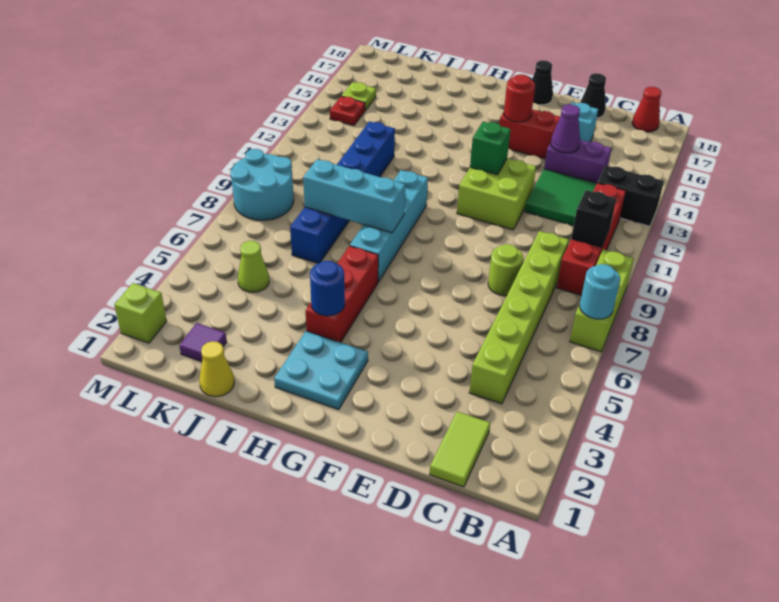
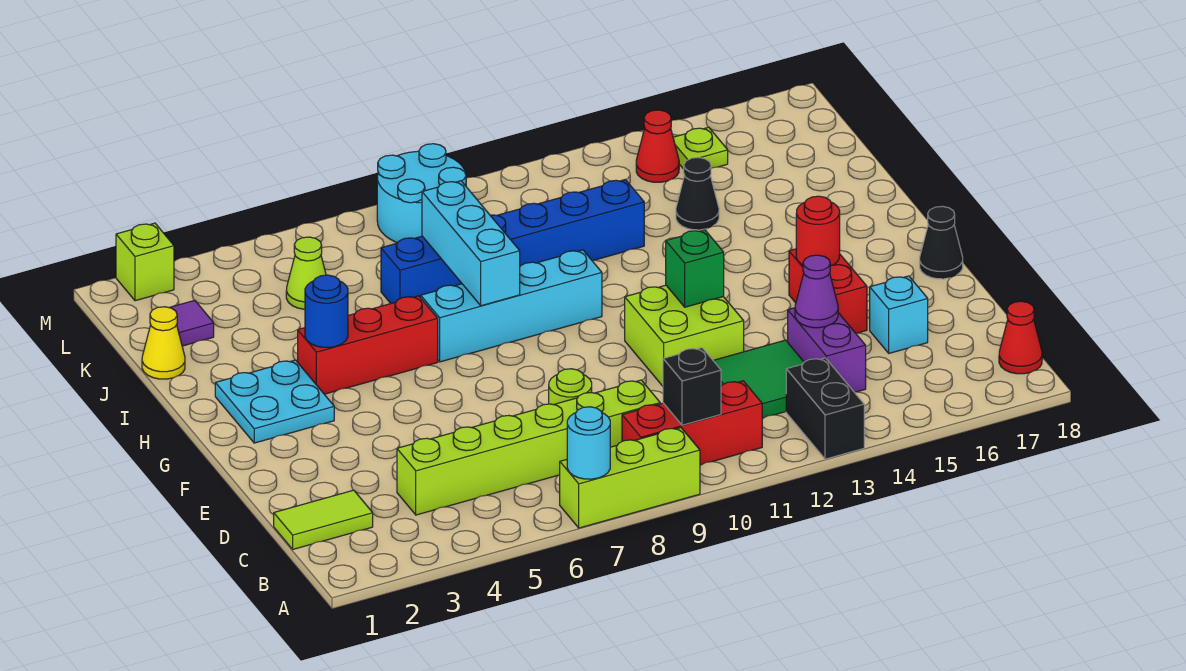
red brick B9:B12 level 1 -> red brick B9:B11 level 1
black cone D18 level 1 -> black cone J14 level 1
red plate L14 level 1 -> red cone L14 level 1

